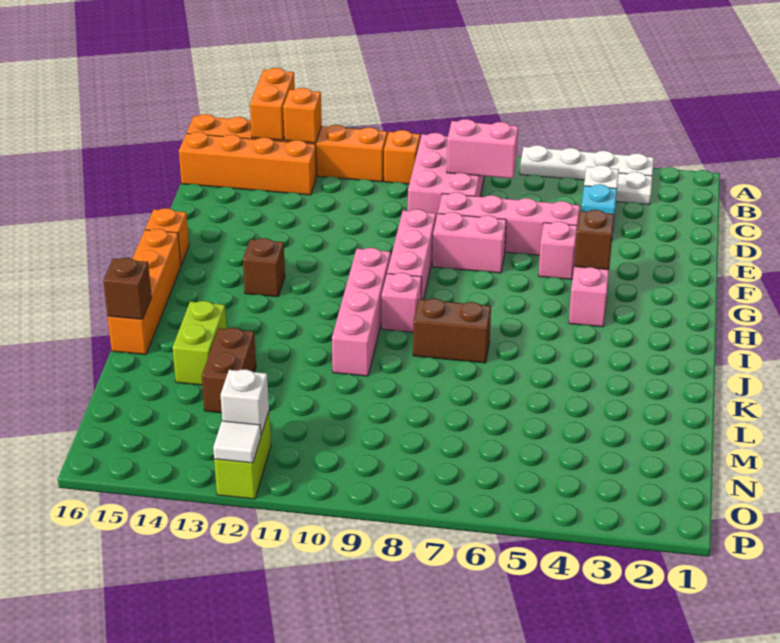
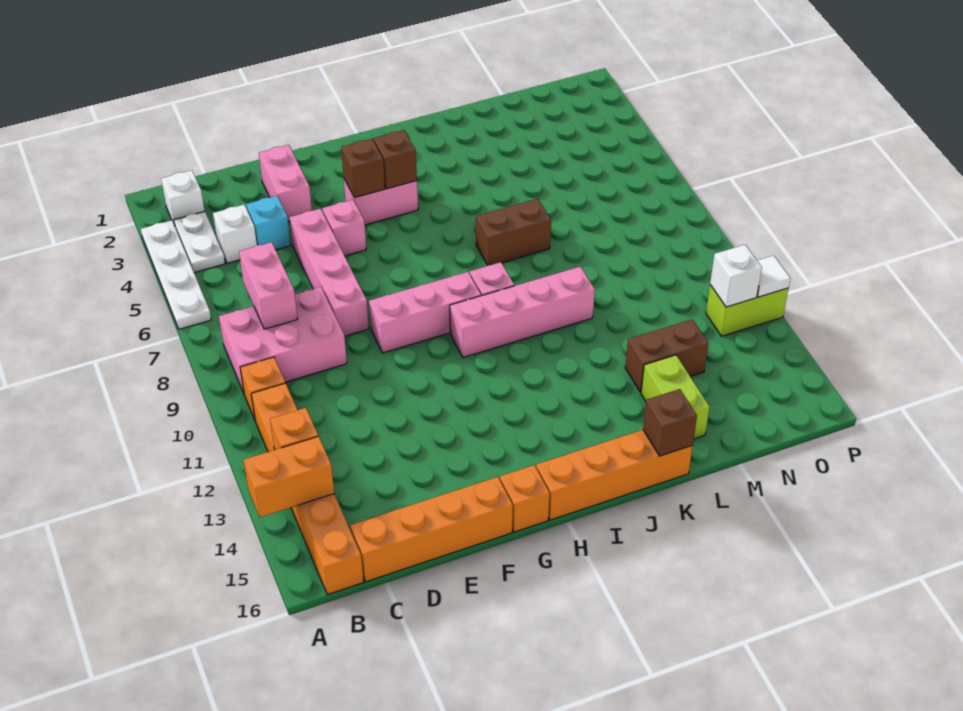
none -> white brick B2 level 1
orange brick C13:C16 level 1 -> orange brick C16:F16 level 1
pink brick F7:F8 level 1 -> pink brick E2:E3 level 1
brown brick H13 level 1 -> brown brick H4 level 2
brown brick J7:J8 level 1 -> brown brick J7:K7 level 1
lime brick K14:L14 level 1 -> lime brick L14:L15 level 1

